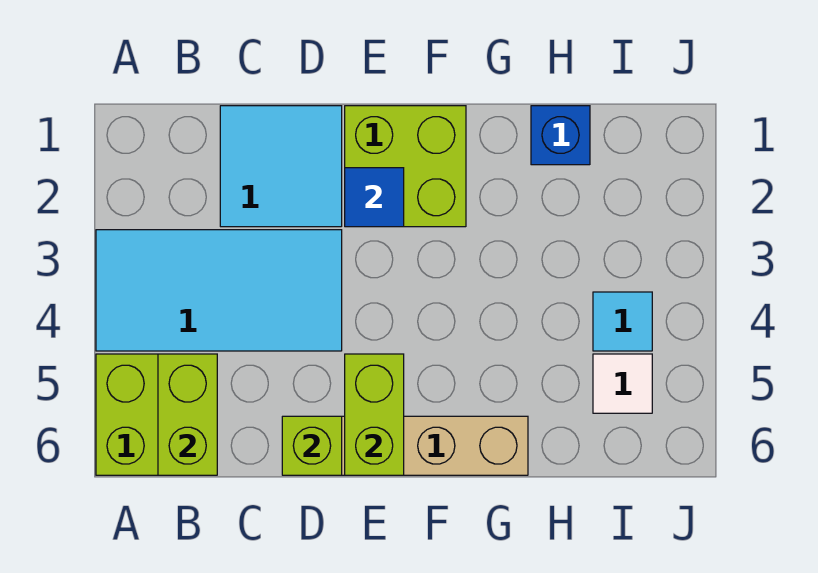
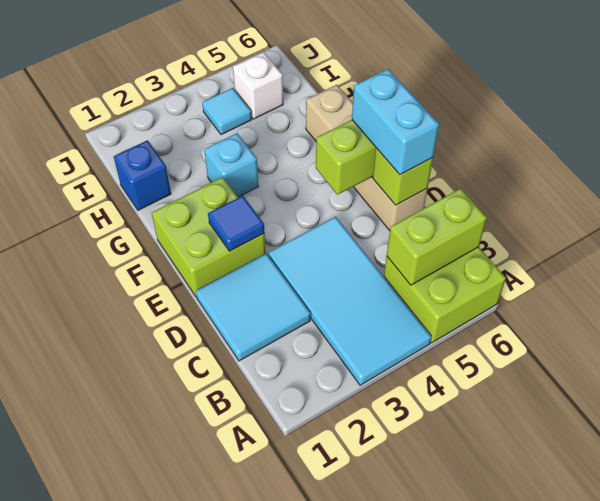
none -> cyan brick D6:E6 level 3
none -> cyan brick G3 level 1
white tile I5 level 1 -> white brick I5 level 1

